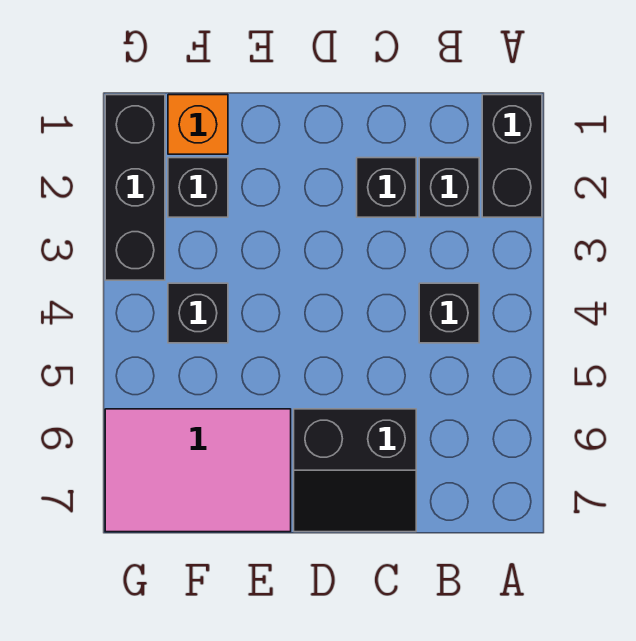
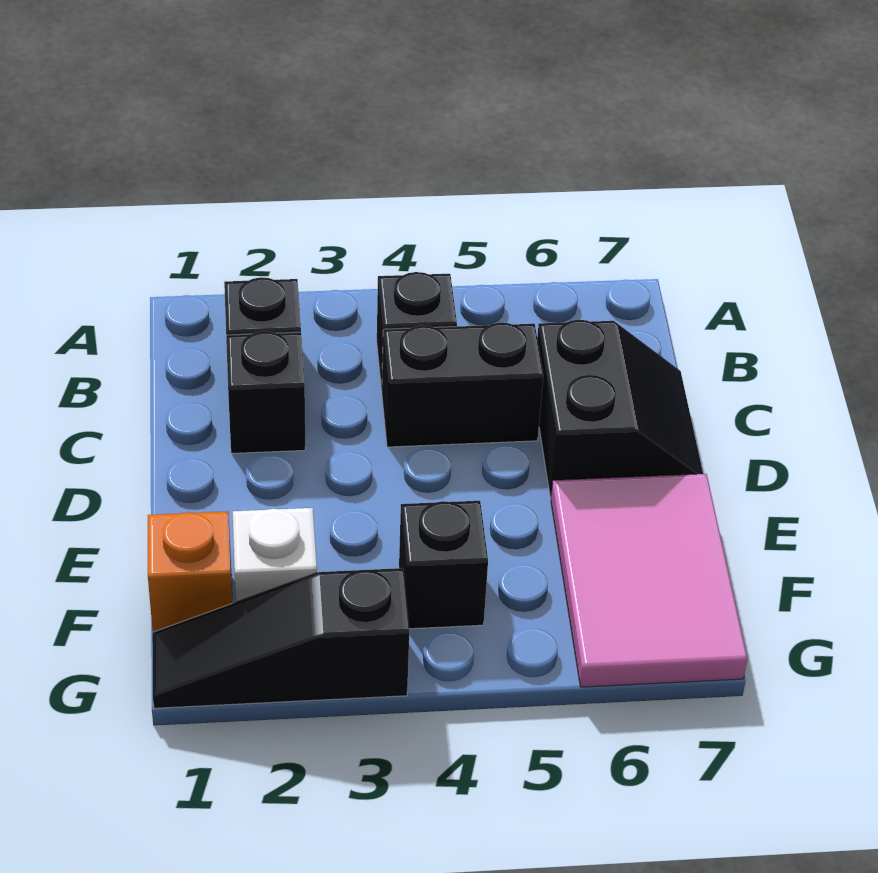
black brick A1:A2 level 1 -> black brick C4:C5 level 1
black brick F2 level 1 -> white brick F2 level 1
black brick G1:G3 level 1 -> black slope G1:G3 level 1 top 3

